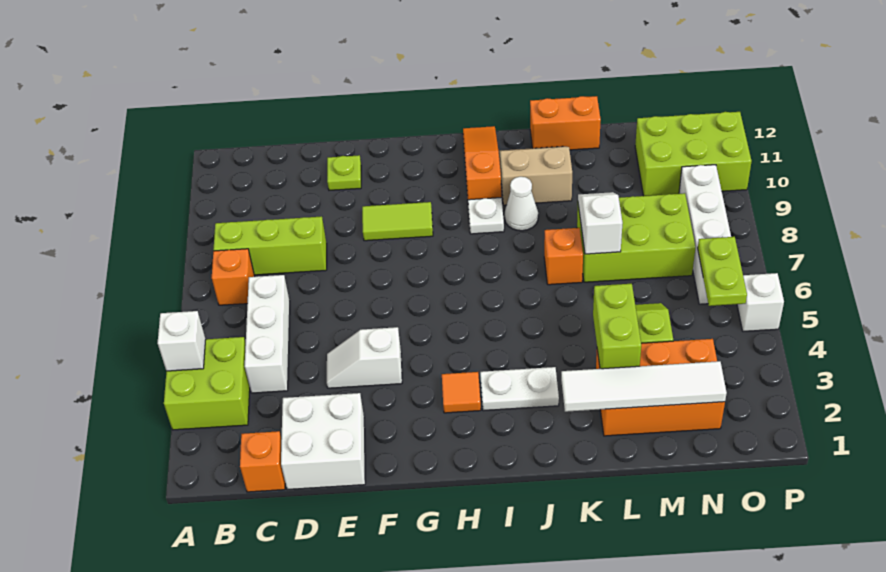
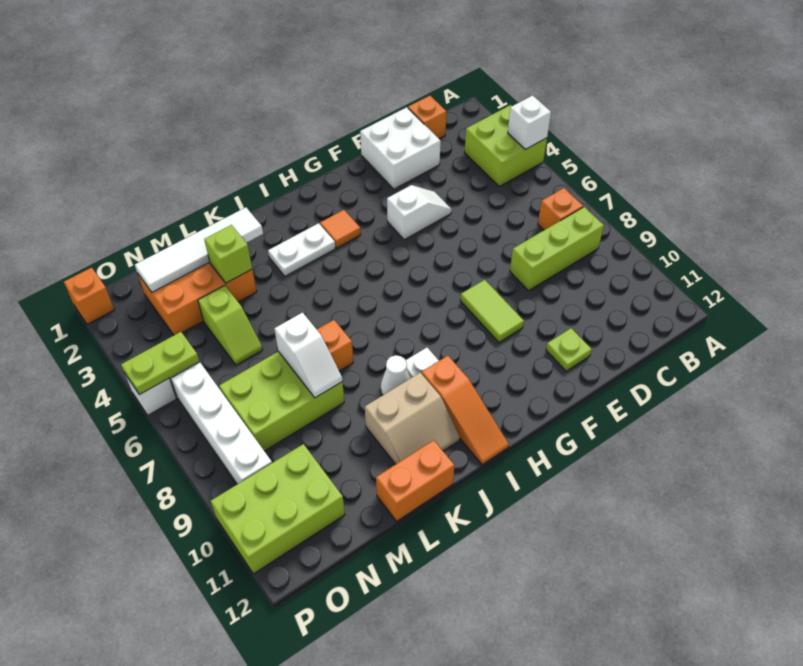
white brick C4:C6 level 1 -> none
lime tile F9:G9 level 1 -> lime tile F8:F9 level 1
lime brick L3:L4 level 2 -> lime brick L3 level 2
lime plate O5:O6 level 2 -> lime plate O5:P5 level 2
none -> orange brick P1 level 1

